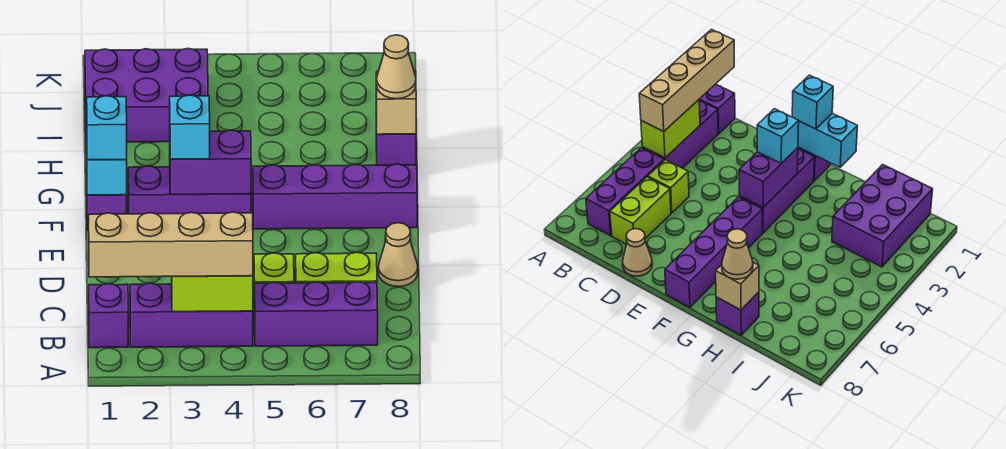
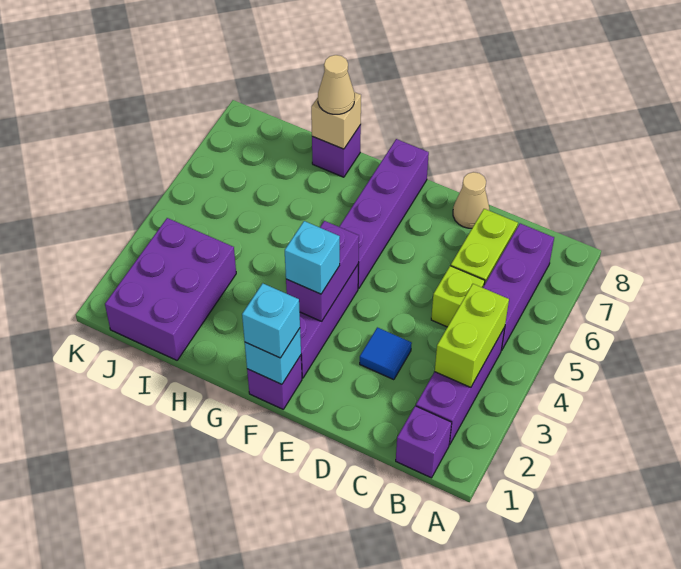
tan brick B1:B4 level 3 -> none
none -> blue tile D3 level 1
cyan brick F1:G1 level 2 -> cyan brick F1 level 2

